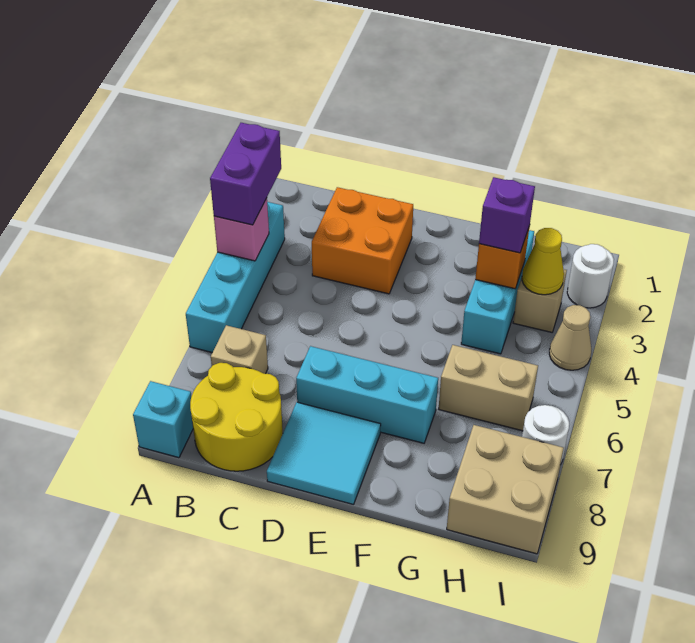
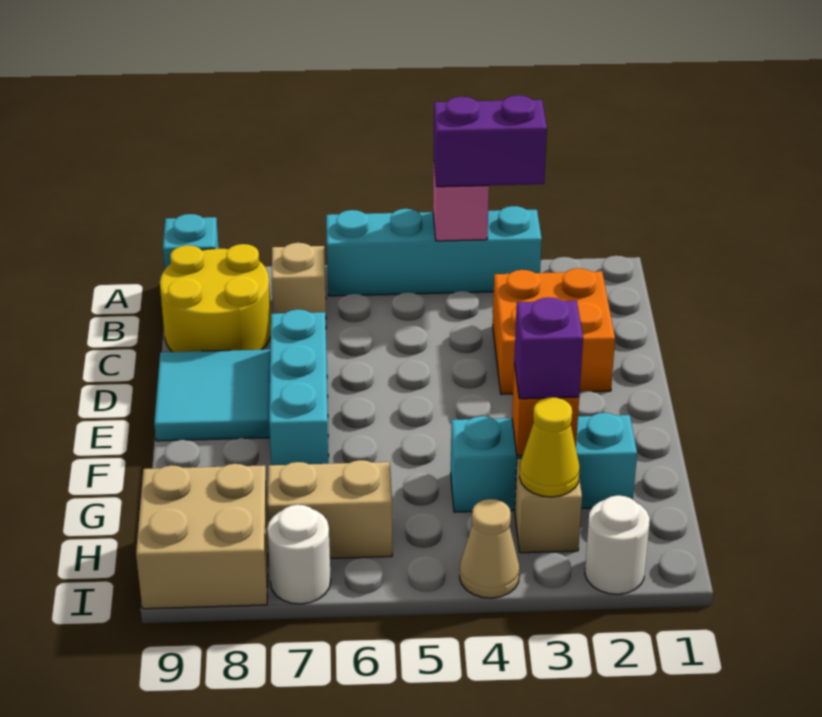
tan brick G6:H6 level 1 -> tan brick H6:H7 level 1

